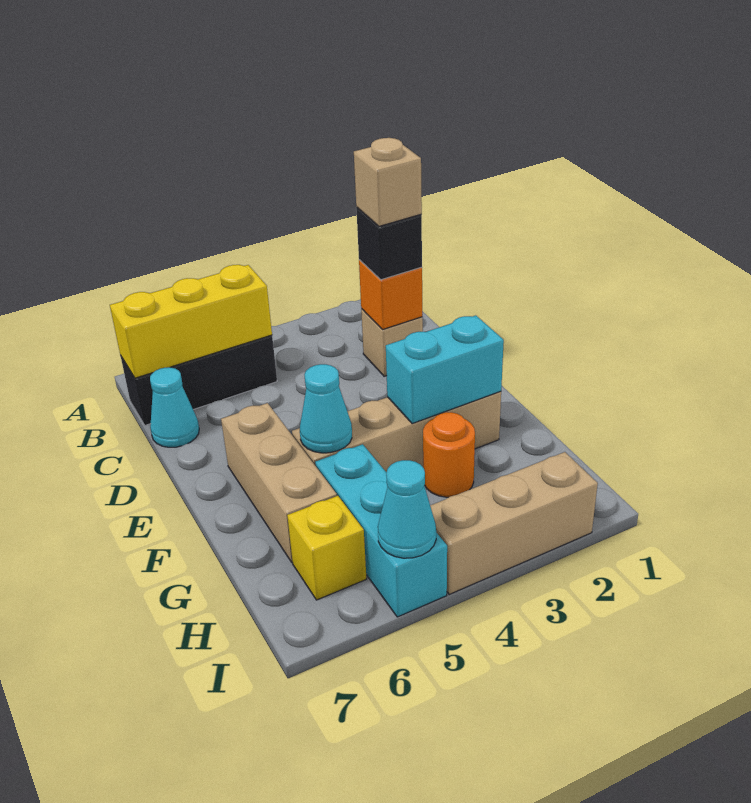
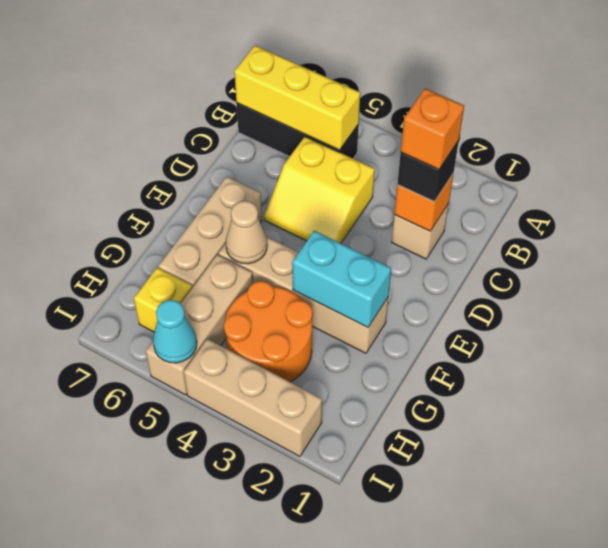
tan brick C2 level 4 -> orange brick C2 level 4
none -> yellow slope C4:D5 level 1 top C
cyan cone C7 level 1 -> none
cyan cone F5 level 2 -> tan cone F5 level 2
orange round brick G3 level 1 -> orange round brick G3:H4 level 1
cyan brick G5:I5 level 1 -> tan brick G5:I5 level 1

